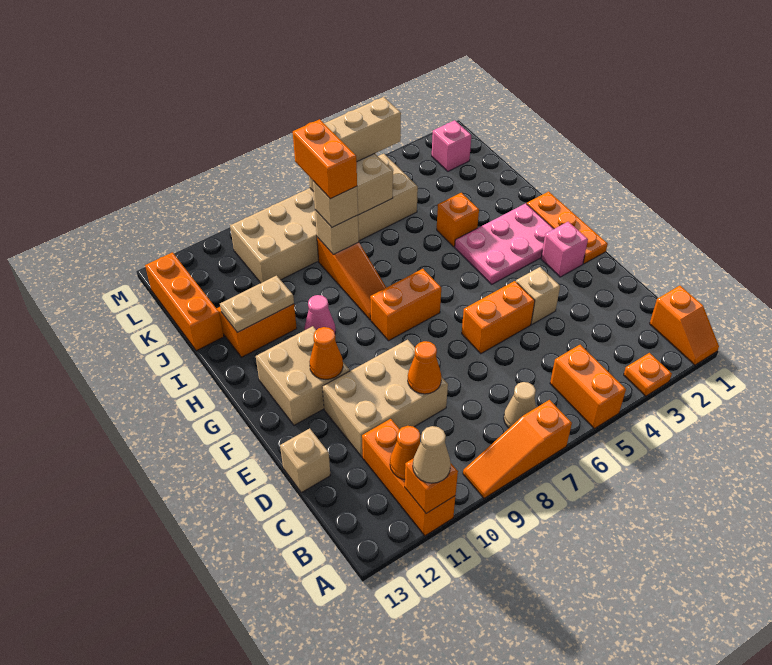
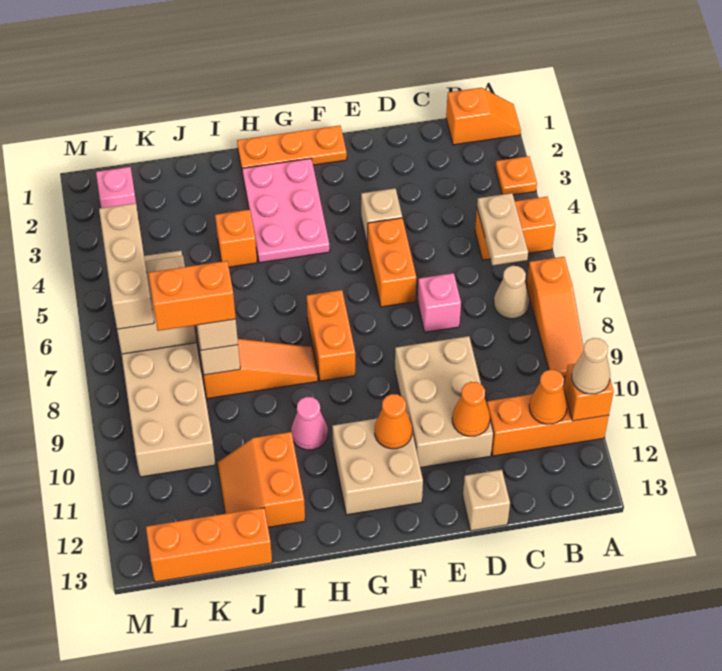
orange cone D9 level 2 -> orange cone D11 level 2
pink brick F2 level 1 -> pink brick D7 level 1
tan plate I11:I12 level 2 -> tan plate B5:B6 level 2

